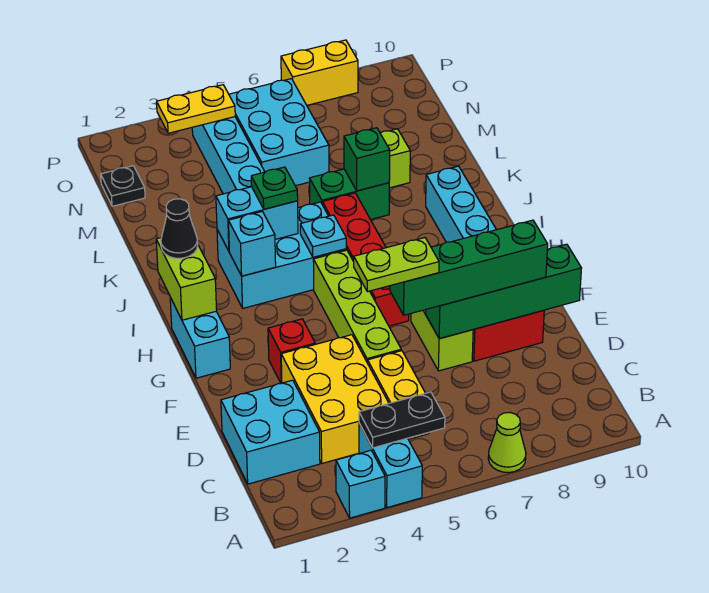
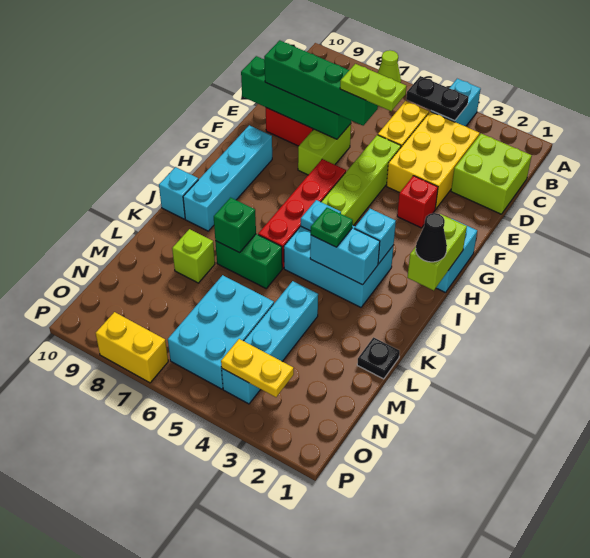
cyan brick A3 level 1 -> cyan brick J10 level 1
cyan brick C1:D2 level 1 -> lime brick C1:D2 level 1
black plate N1 level 1 -> black plate L1 level 1

